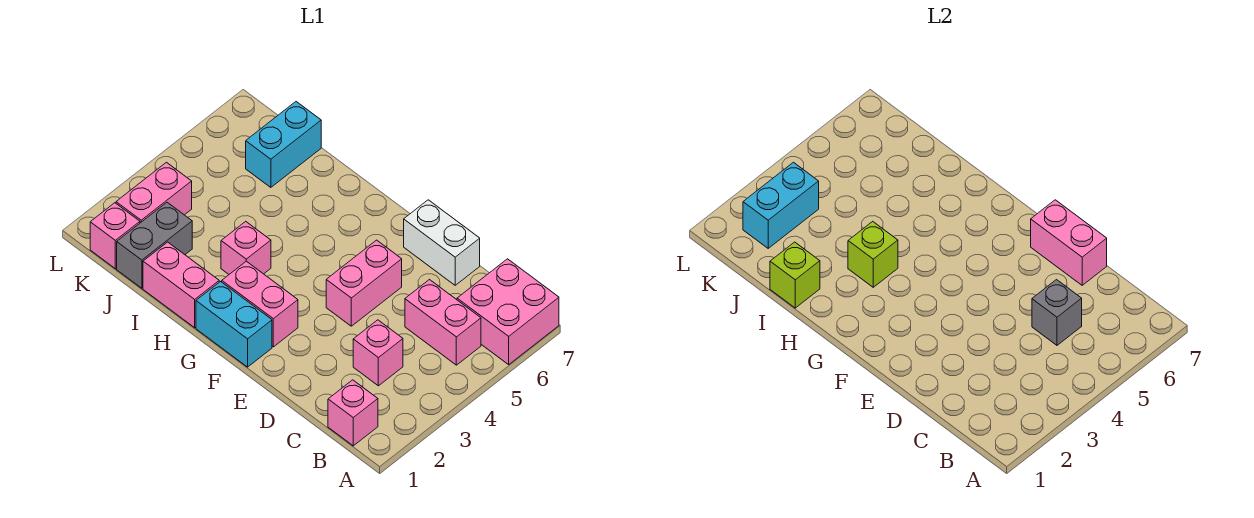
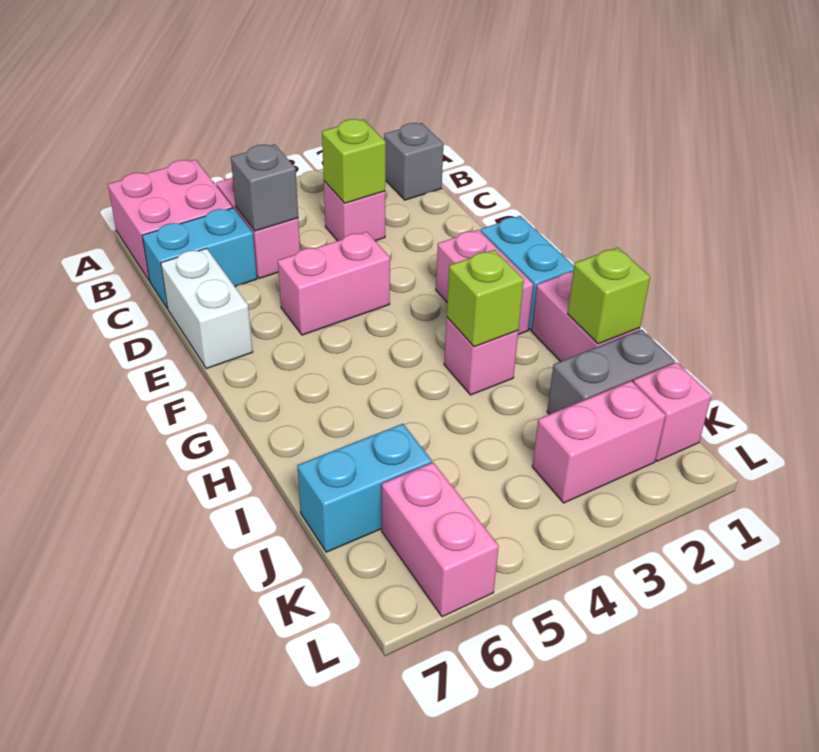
pink brick B1 level 1 -> grey brick B1 level 1
none -> lime brick C3 level 2
pink brick D7:E7 level 2 -> pink brick K6:L6 level 1
cyan brick K2:K3 level 2 -> cyan brick C6:C7 level 1

